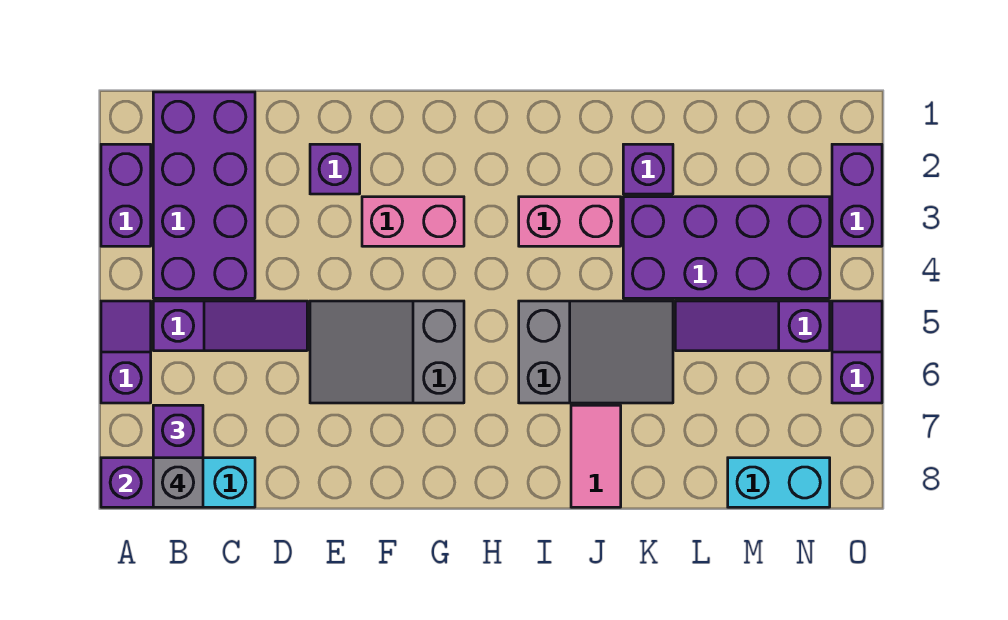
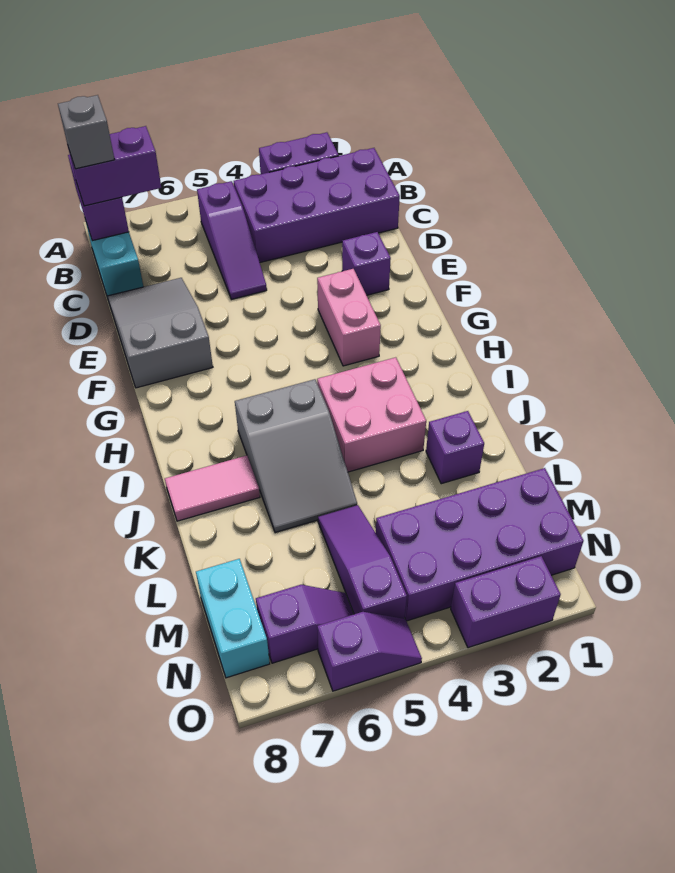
purple slope A5:A6 level 1 top 6 -> purple slope N6:N7 level 1 top 7
grey slope E5:G6 level 1 top G -> grey slope D7:F8 level 1 top F
pink brick I3:J3 level 1 -> pink brick I3:J4 level 1
purple brick K3:N4 level 1 -> purple brick M1:N4 level 1

